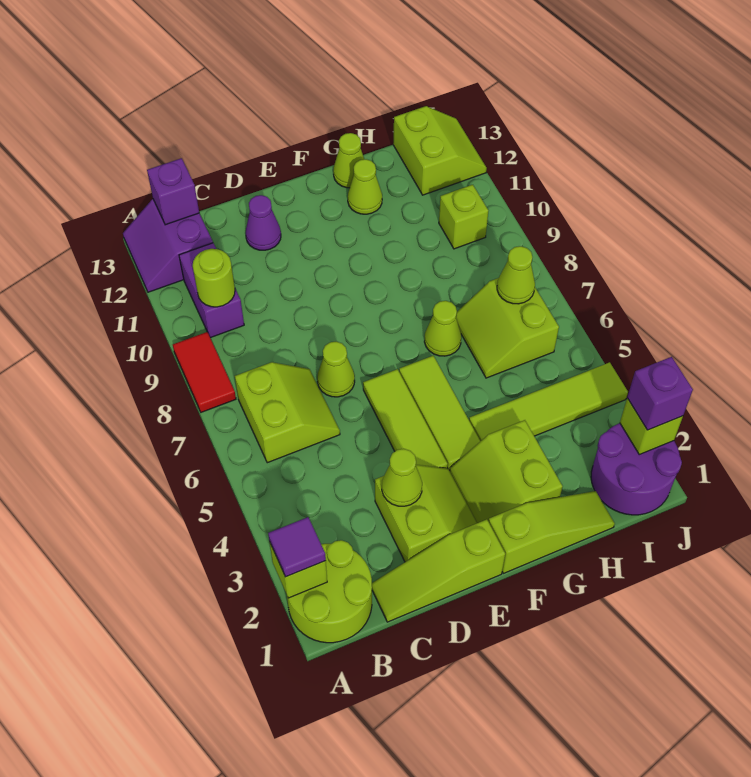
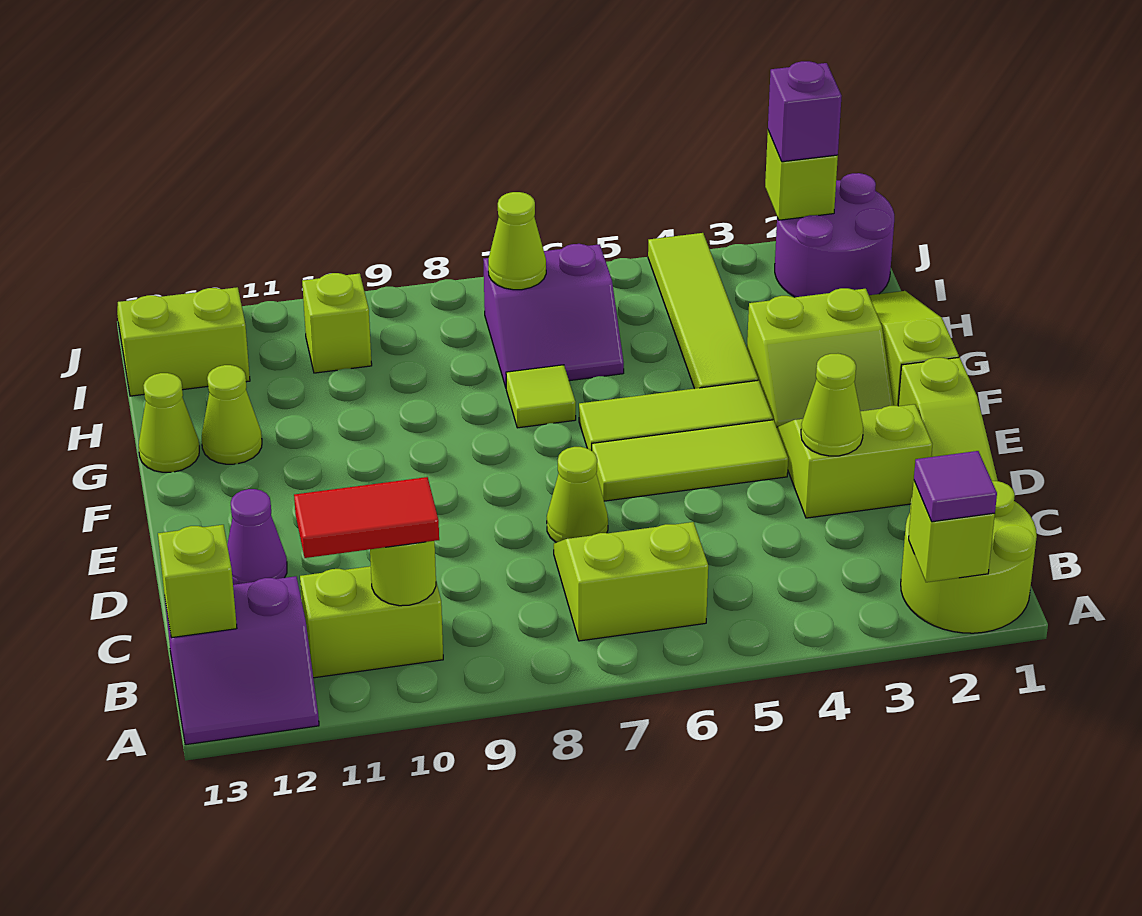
red tile A8:A9 level 1 -> red tile B10:B11 level 3
purple brick B10:B11 level 1 -> lime brick B10:B11 level 1
purple brick B13 level 2 -> lime brick B13 level 2
lime cone G7 level 1 -> lime tile G7 level 1
lime slope H6:I7 level 1 top I -> purple slope H6:I7 level 1 top I

